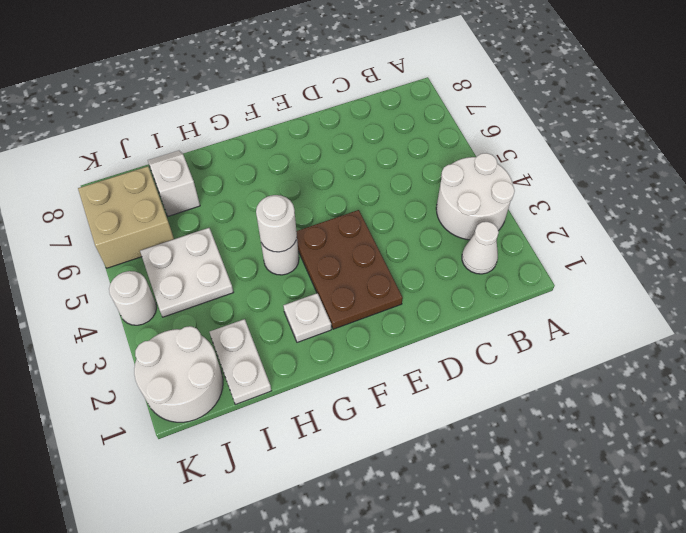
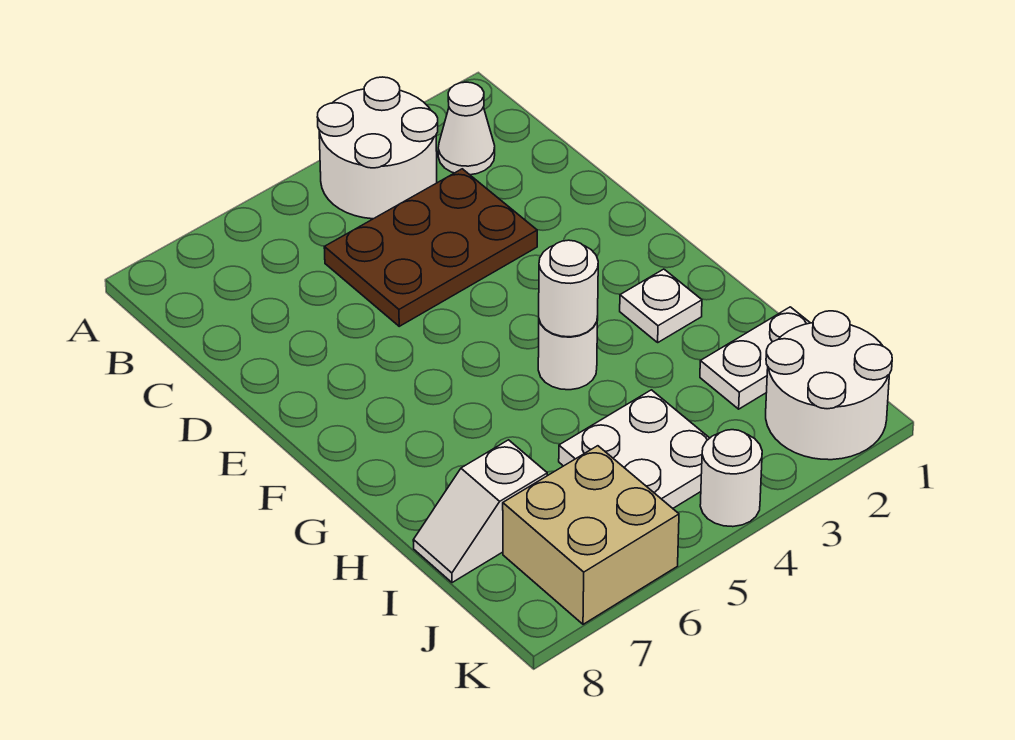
brown plate E2:F4 level 1 -> brown plate C3:D5 level 1

